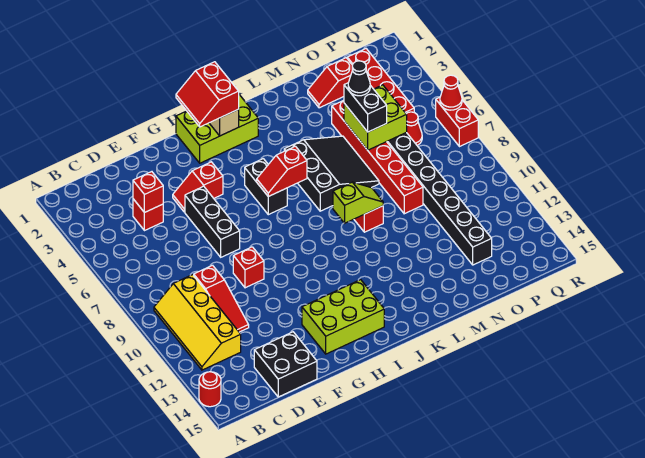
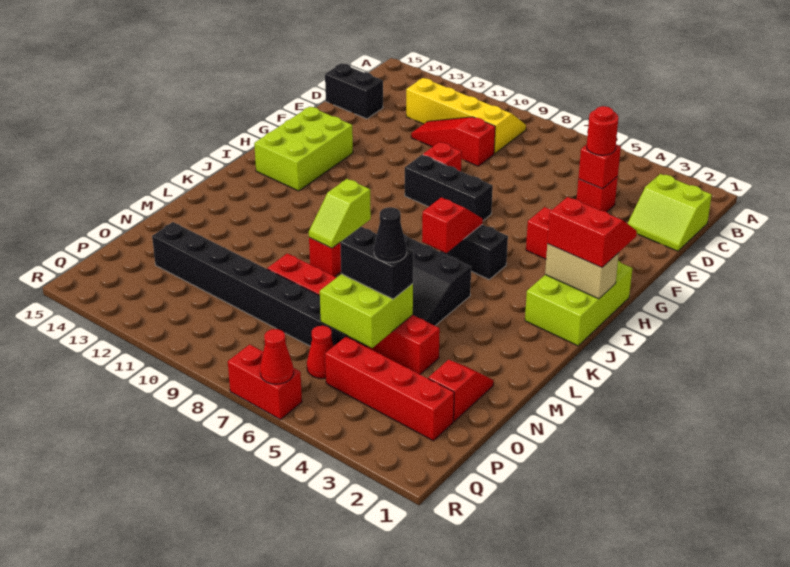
red round brick A14 level 1 -> red round brick D4 level 3
none -> lime slope C1:D2 level 1 top C
black brick D14:E15 level 1 -> black brick D14:D15 level 1
black brick F5:F7 level 1 -> black brick G7:G9 level 1

